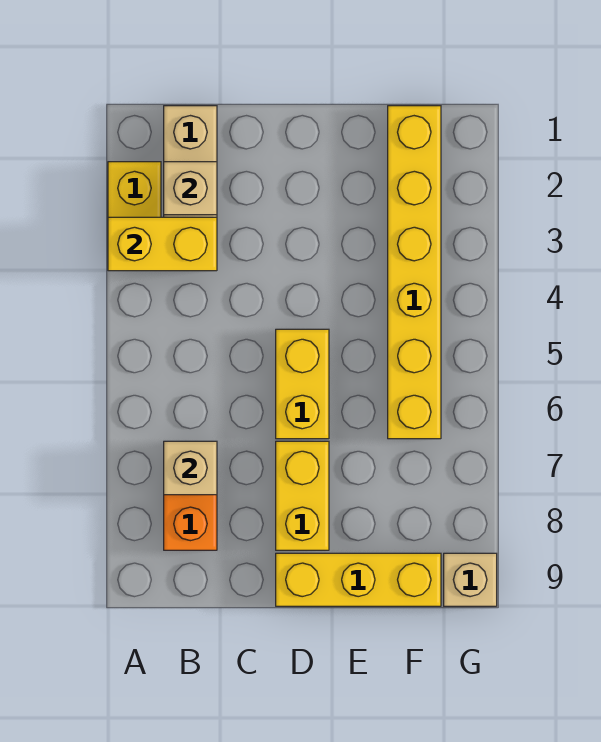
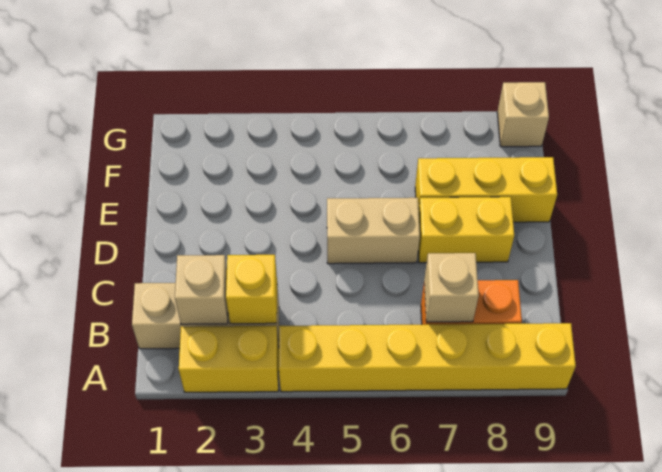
yellow brick A3:B3 level 2 -> yellow brick B3 level 2
yellow brick D5:D6 level 1 -> tan brick D5:D6 level 1
yellow brick D9:F9 level 1 -> yellow brick E7:E9 level 1
yellow brick F1:F6 level 1 -> yellow brick A4:A9 level 1

